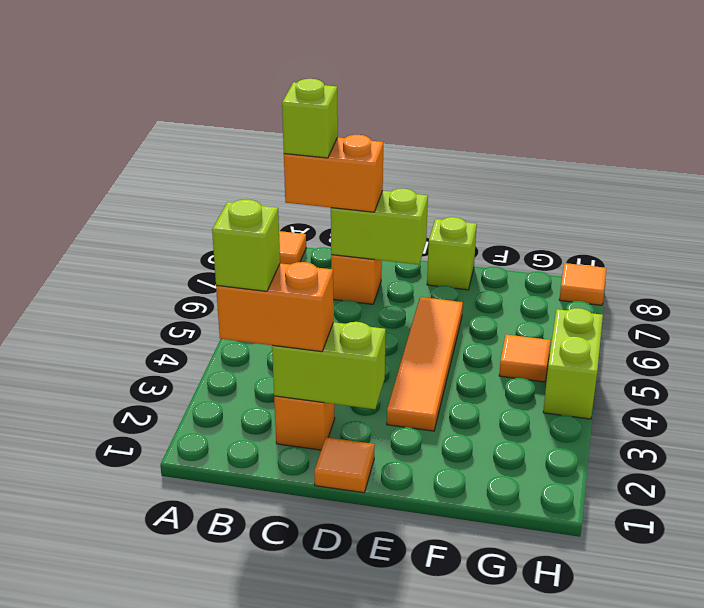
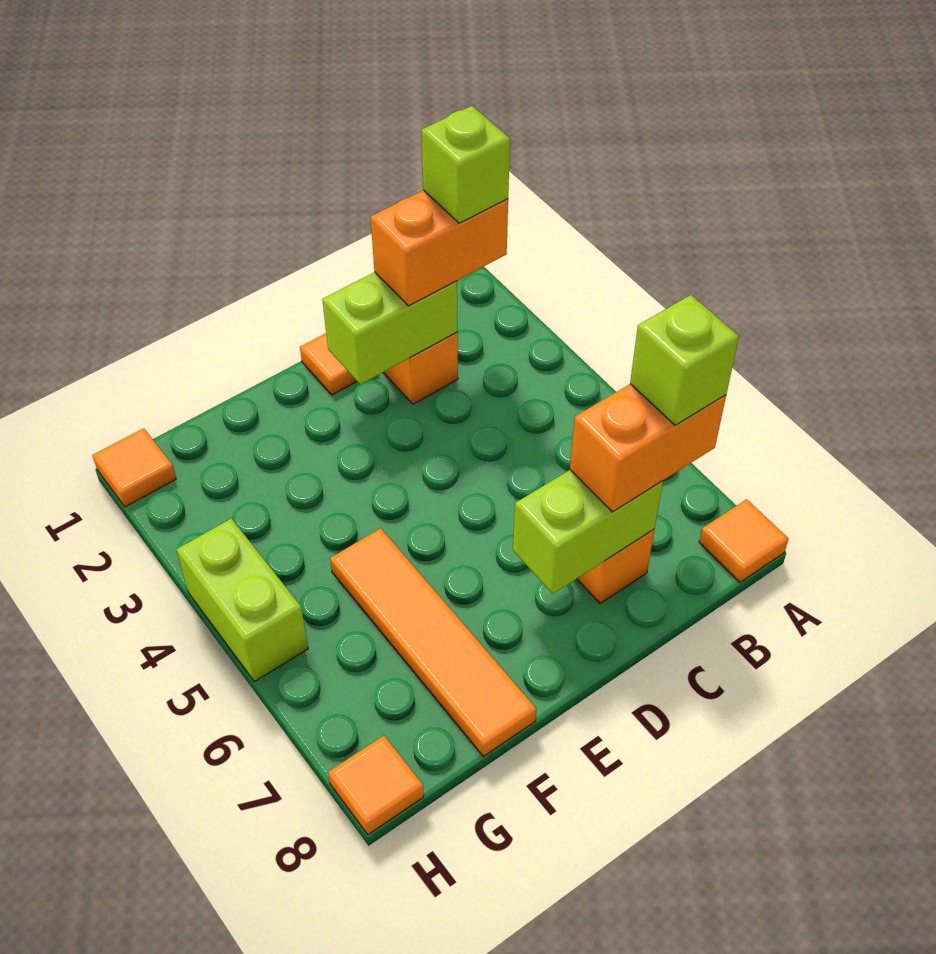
orange tile E3:E6 level 1 -> orange tile F5:F8 level 1
lime brick E8 level 1 -> none
orange tile G5 level 1 -> orange tile H1 level 1

